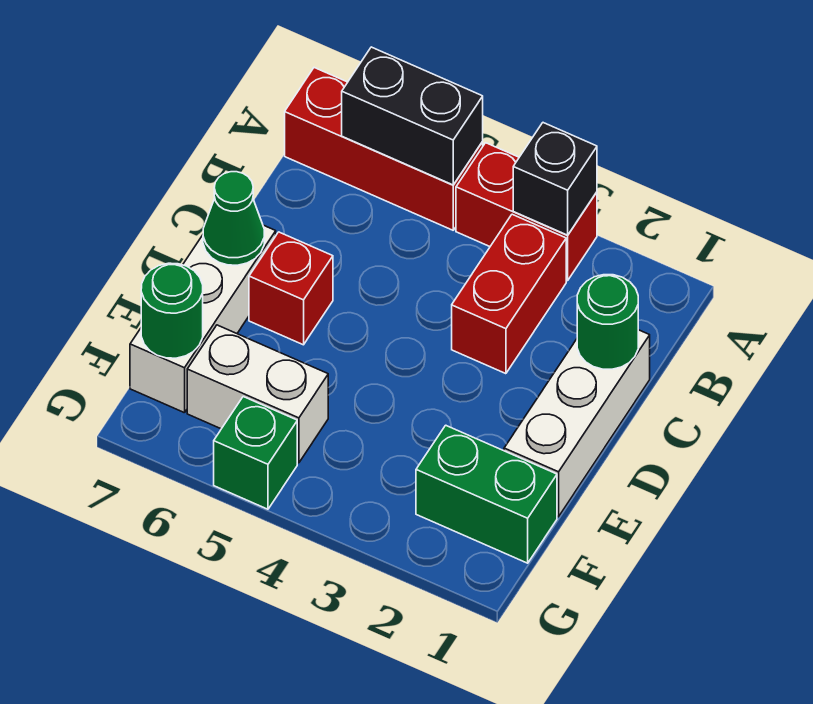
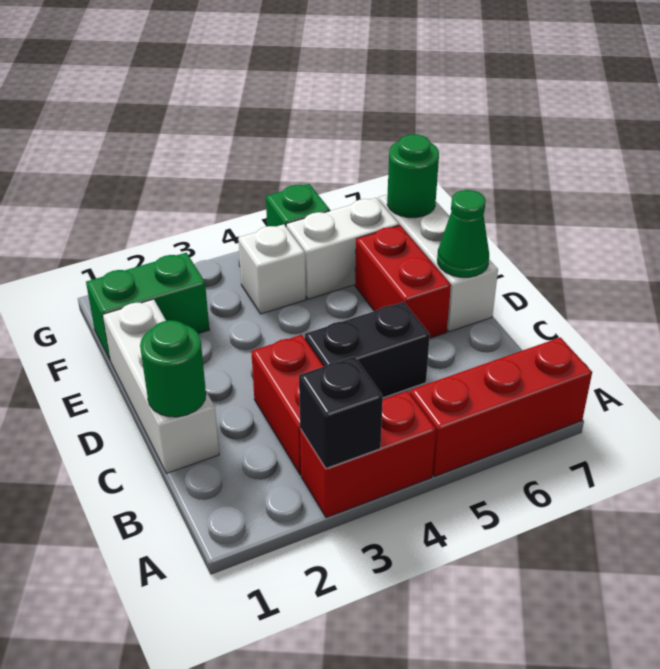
black brick A5:A6 level 2 -> black brick C4:C5 level 1
red brick D6 level 1 -> red brick D6:E6 level 1
none -> white brick F4 level 1

